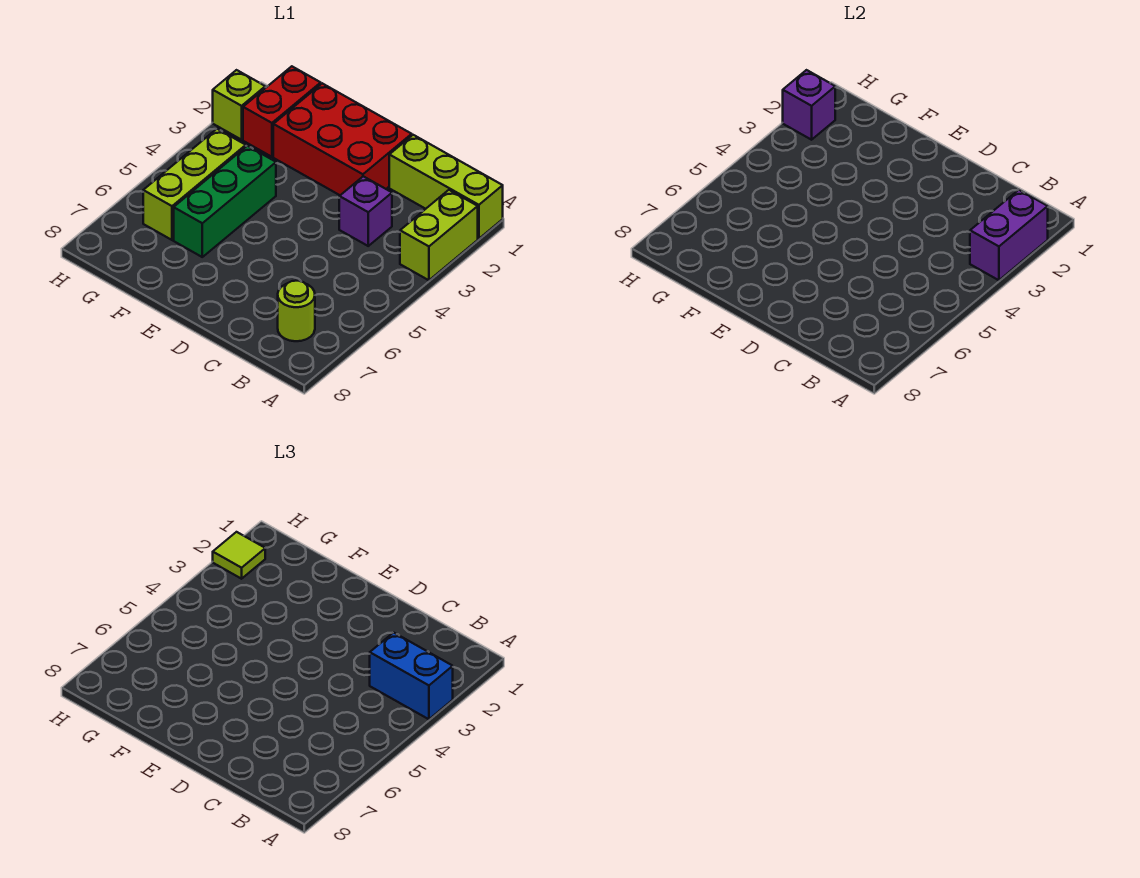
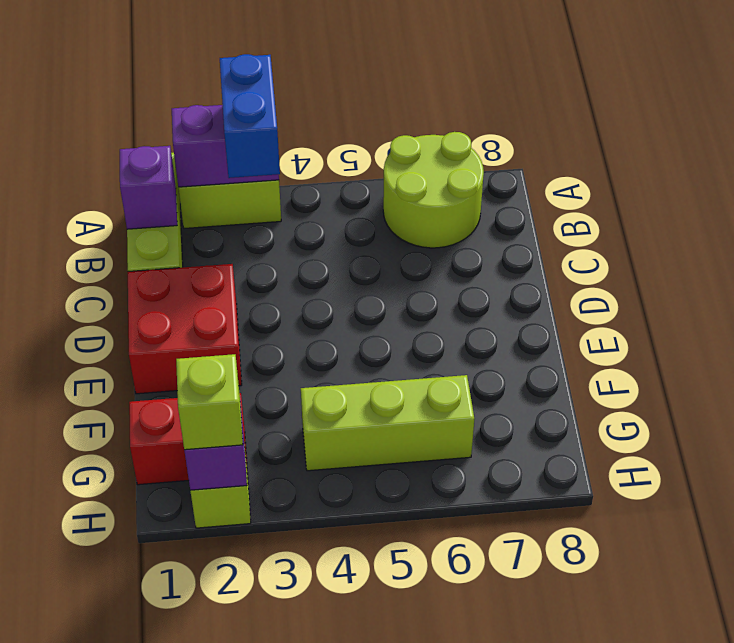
lime round brick B7 level 1 -> lime round brick A6:B7 level 1
purple brick C3 level 1 -> purple brick B1 level 2
red brick D1:F2 level 1 -> red brick D1:E2 level 1
green brick F4:F6 level 1 -> none
lime tile H2 level 3 -> lime brick H2 level 3

